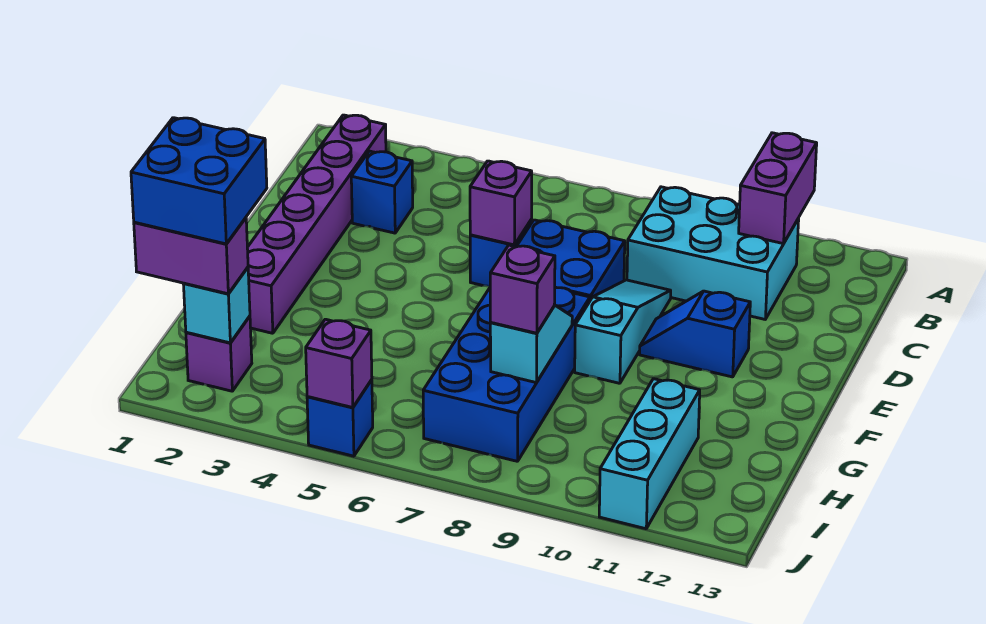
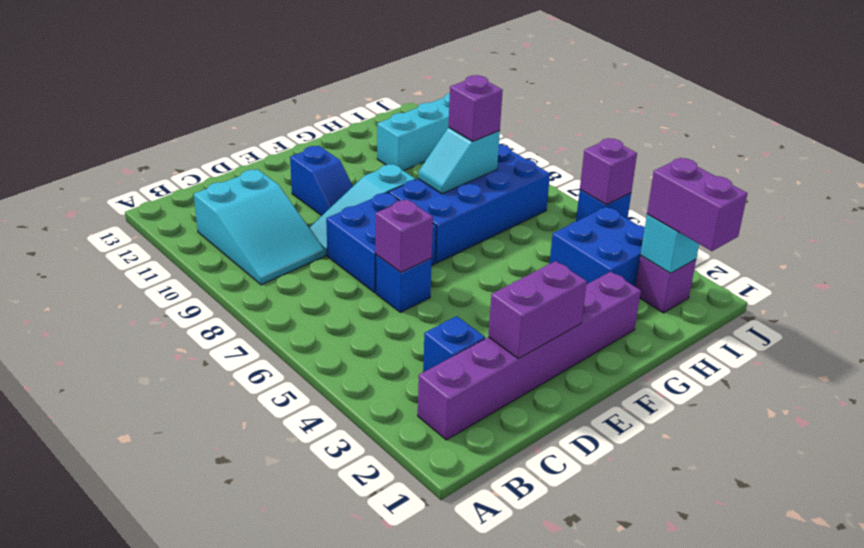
purple brick A11:B11 level 2 -> purple brick D2:E2 level 2
cyan brick B9:C11 level 1 -> cyan slope B9:C11 level 1 top 11
blue brick H1:I2 level 4 -> blue brick H3:I4 level 1

